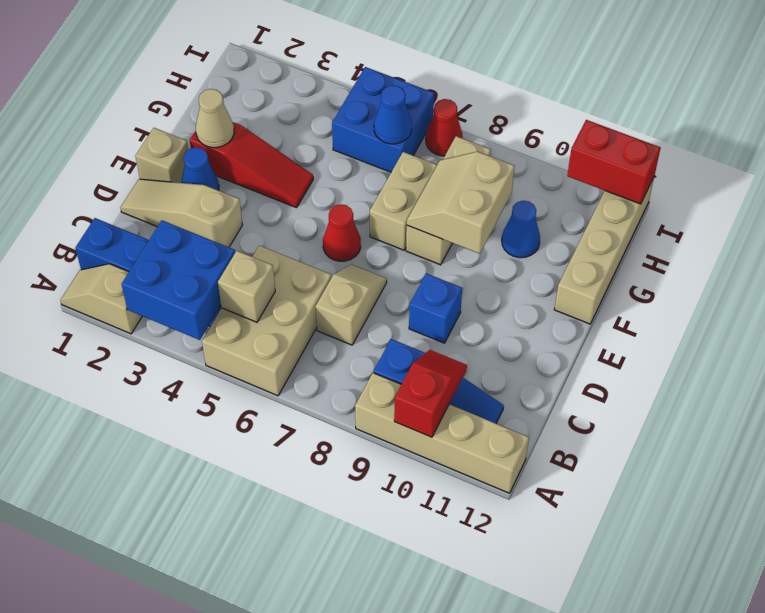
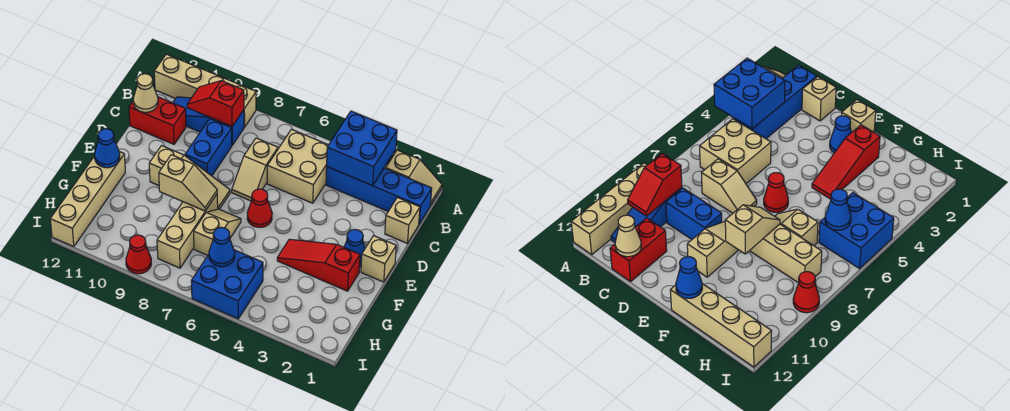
tan brick A5:C6 level 1 -> tan brick B5:C6 level 1
red slope A10:B10 level 2 top A -> red slope B9:B10 level 2 top 9
tan brick B5 level 2 -> tan brick C1 level 1
tan slope D1:D3 level 1 top 3 -> tan slope E8:E10 level 1 top 10
blue brick D9 level 1 -> blue brick C9:D9 level 1
tan cone F2 level 2 -> tan cone C12 level 2
tan brick F7:G7 level 1 -> tan slope F7:G7 level 1 top G
tan slope F8:G9 level 2 top 9 -> tan slope F8:F9 level 2 top 9
blue cone G10 level 1 -> blue cone F12 level 2
red cone I7 level 1 -> red cone I9 level 1
red brick I11:I12 level 2 -> red brick C11:C12 level 1

